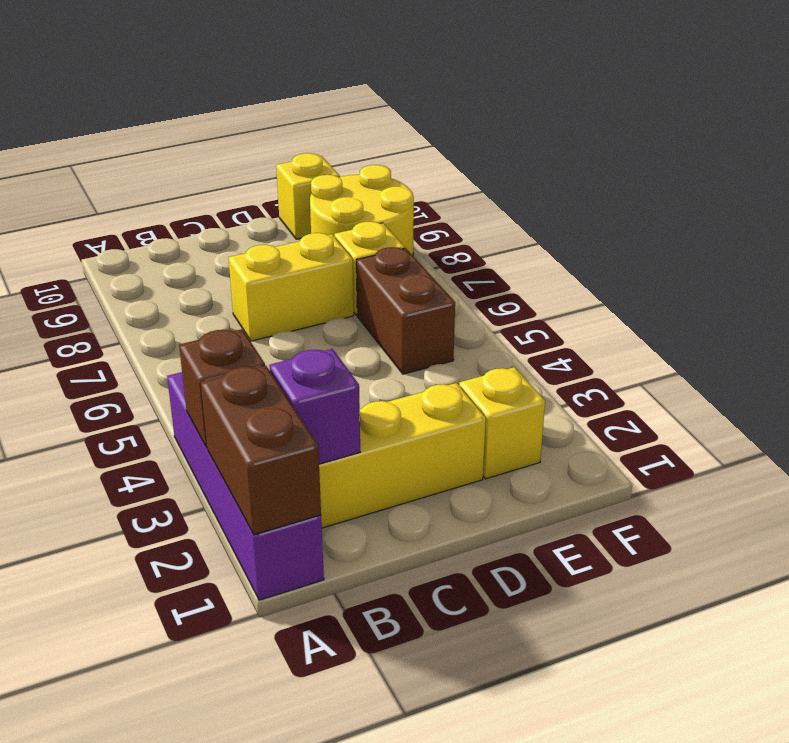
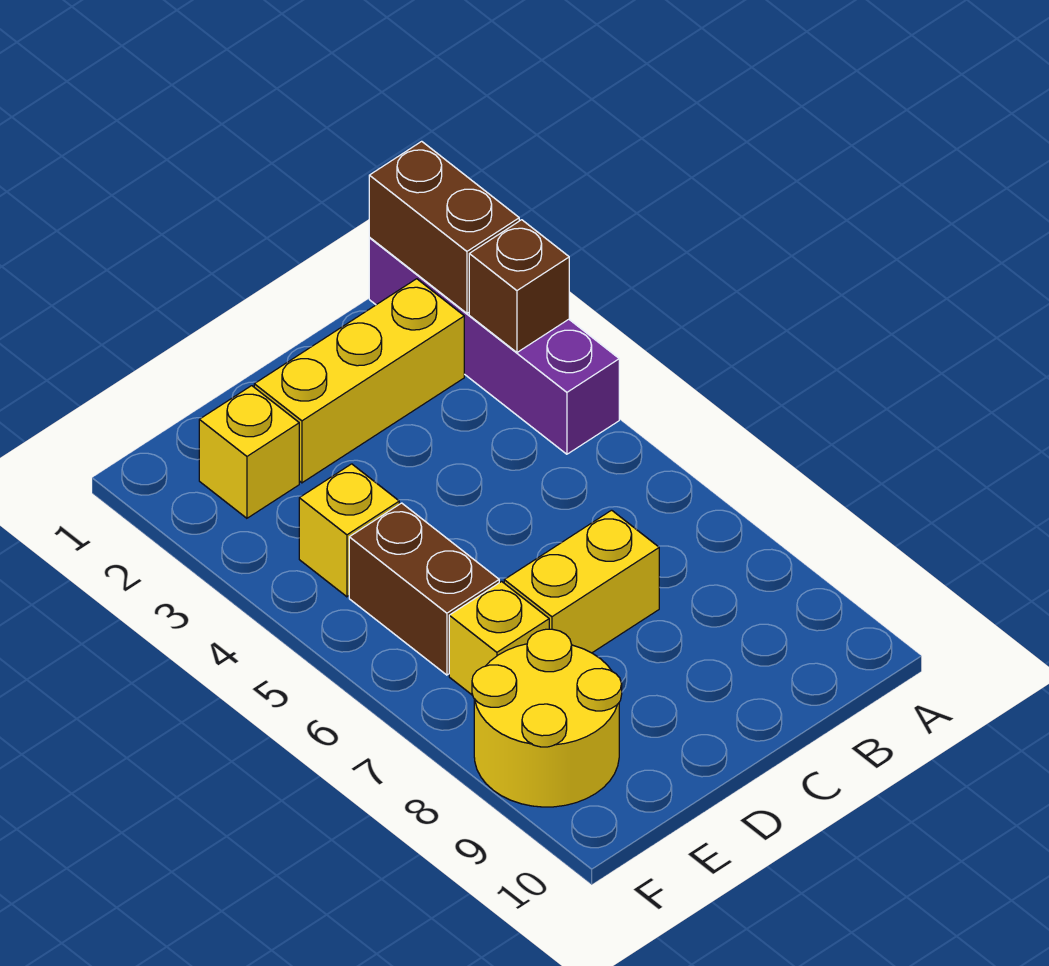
purple brick B2 level 2 -> none
yellow brick E10 level 1 -> yellow brick E4 level 1

